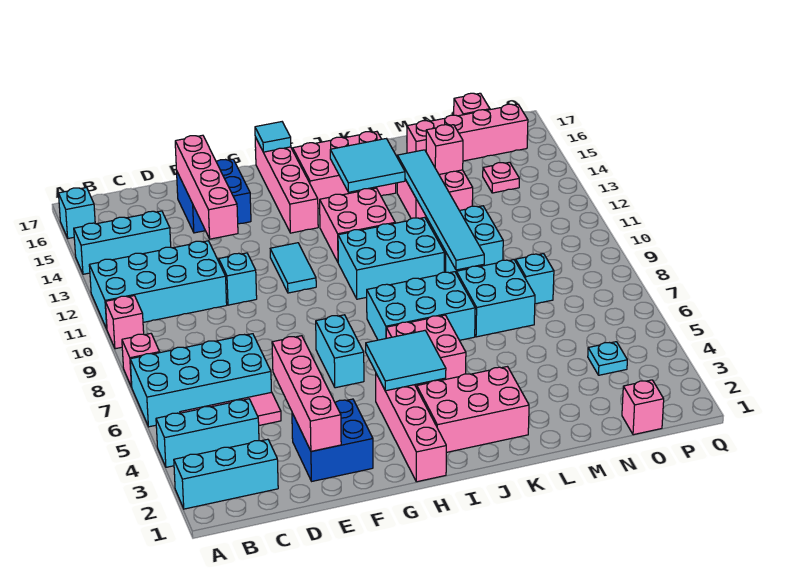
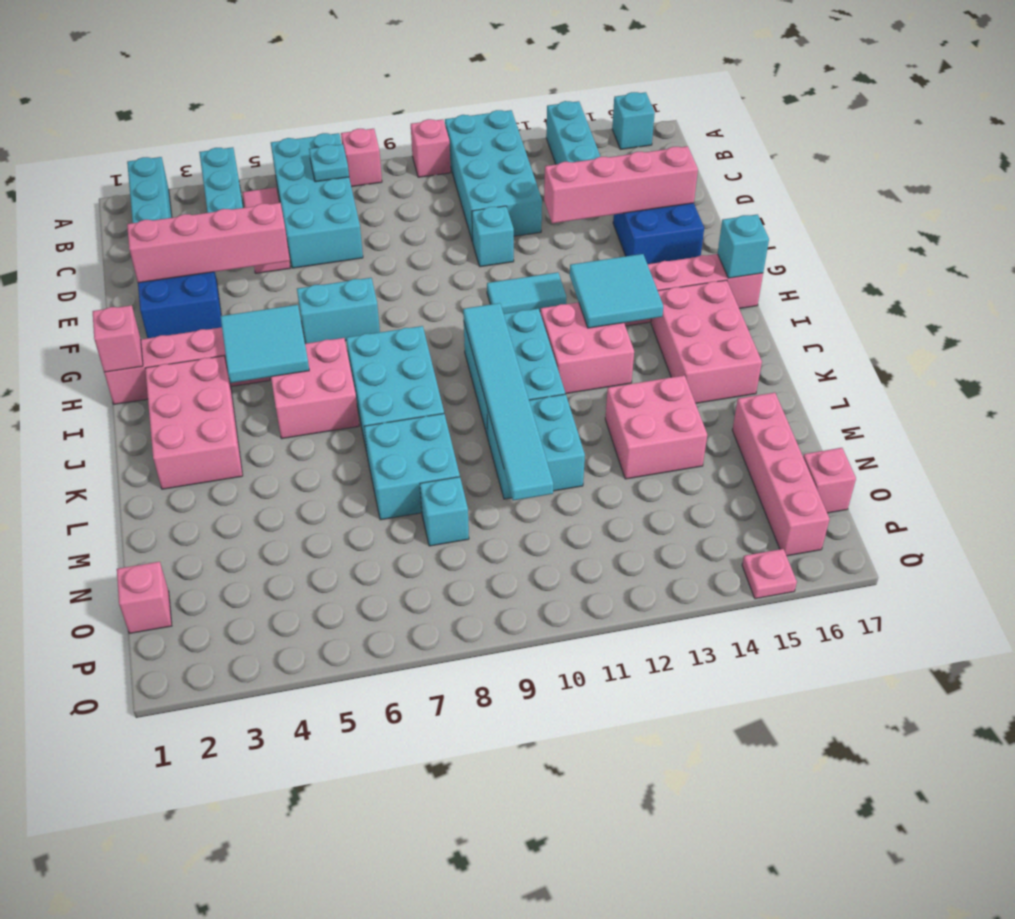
cyan tile H17 level 2 -> cyan brick H17 level 2
cyan tile J14:K15 level 2 -> cyan tile H13:I14 level 2
cyan tile L9:L14 level 2 -> cyan tile I10:N10 level 2
pink brick M14 level 2 -> pink brick H1 level 2
cyan plate O4 level 1 -> cyan plate B7 level 2
pink plate O14 level 1 -> pink plate Q15 level 1

